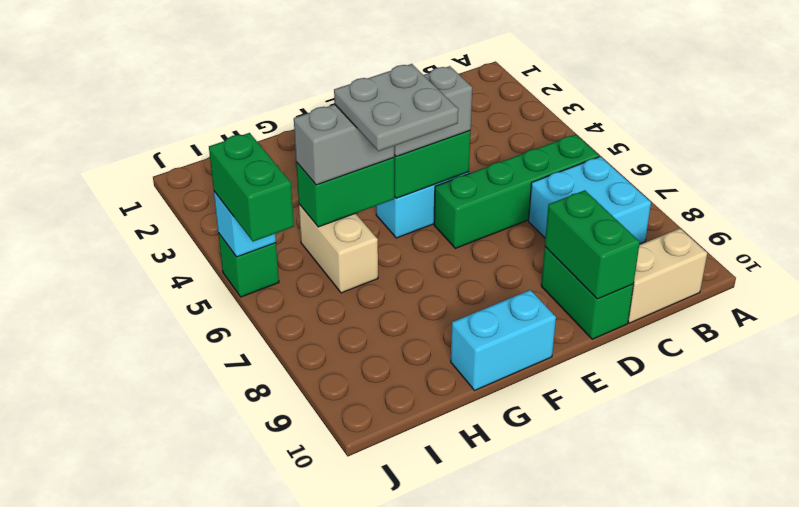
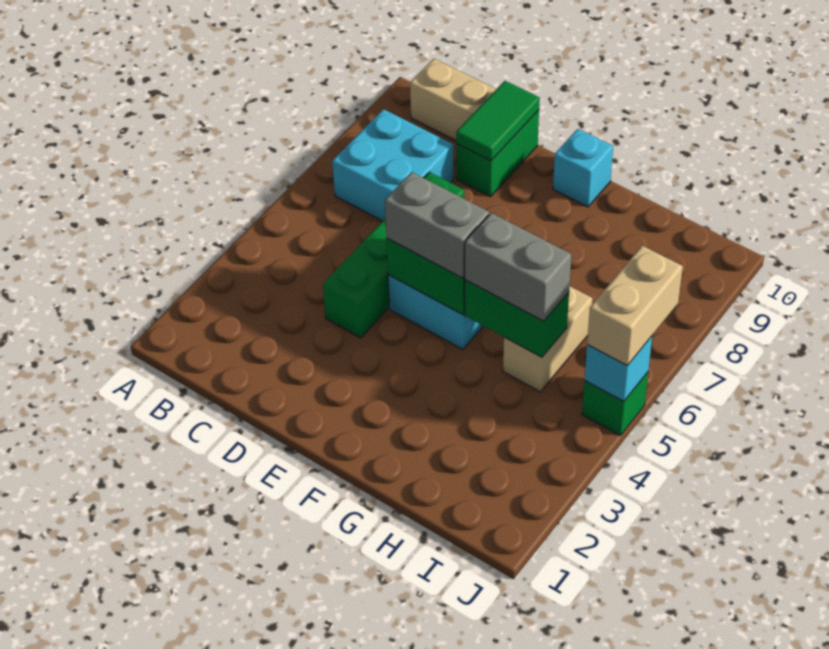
green brick B6:E6 level 1 -> green brick D4:D7 level 1
green brick D9:D10 level 2 -> green tile D9:D10 level 2
grey plate F5:G6 level 4 -> none
cyan brick F10:G10 level 1 -> cyan brick F10 level 1
green brick J5:J6 level 3 -> tan brick J5:J6 level 3

